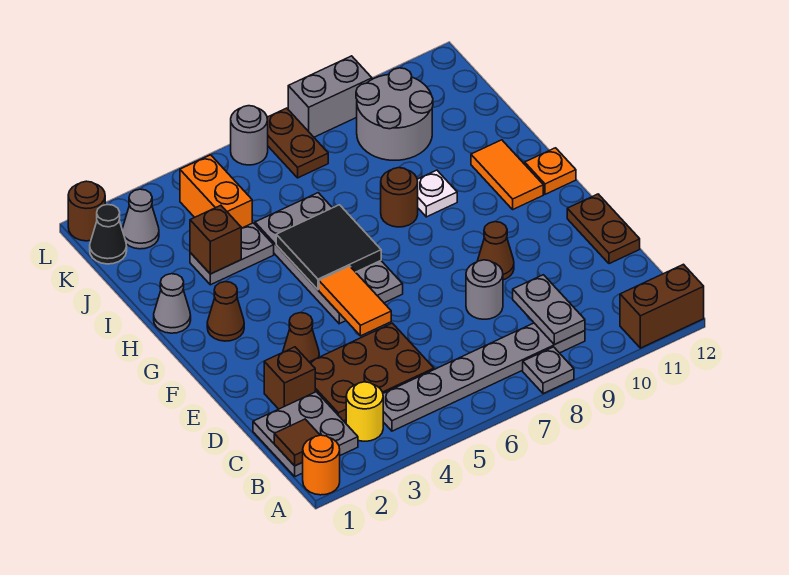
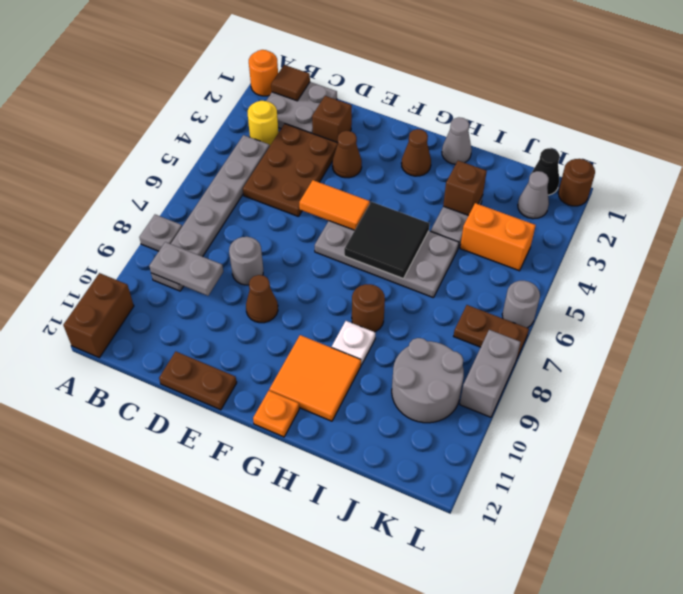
orange tile G11:H11 level 1 -> orange tile G10:H11 level 1

